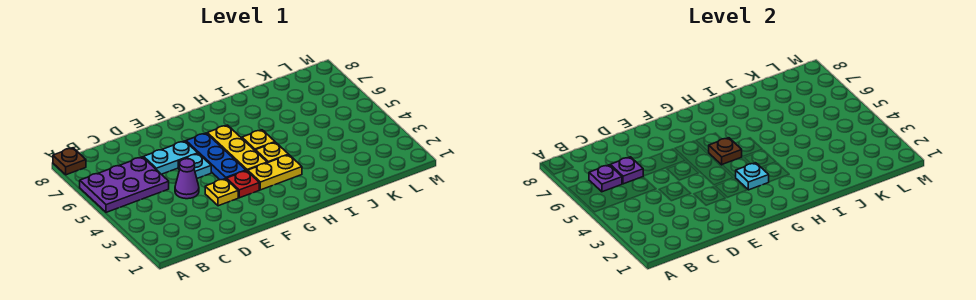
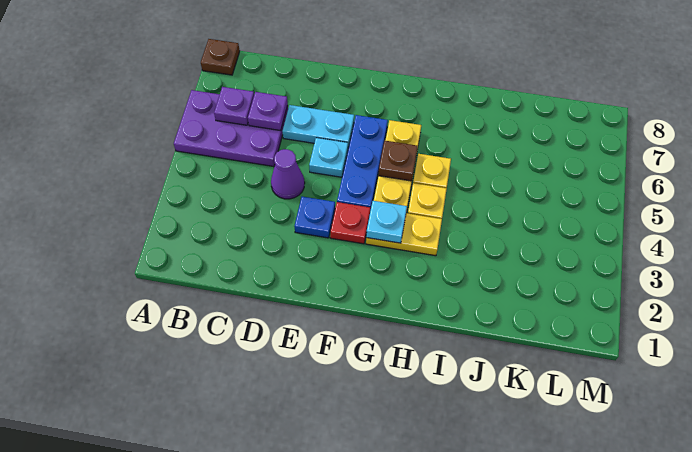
yellow plate E3 level 1 -> blue plate E3 level 1

